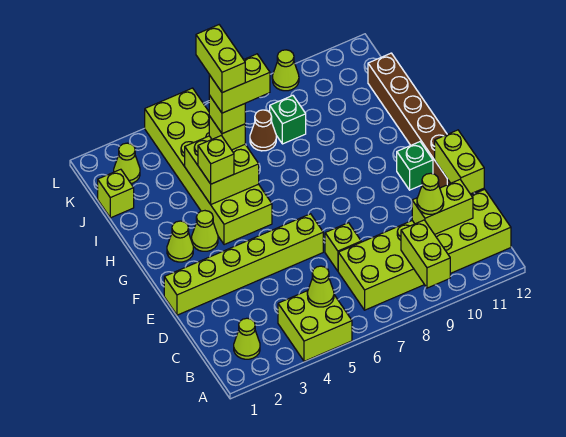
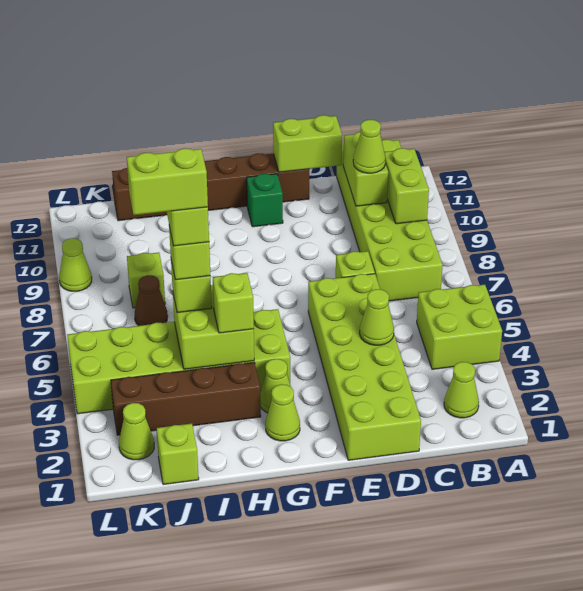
lime brick A9:B9 level 2 -> lime brick B9:B10 level 2
lime cone B5 level 2 -> lime cone D4 level 2
lime brick E1:E6 level 1 -> lime brick D1:E6 level 1
none -> brown brick H3:K3 level 1
green brick J8 level 1 -> lime brick J8 level 1

